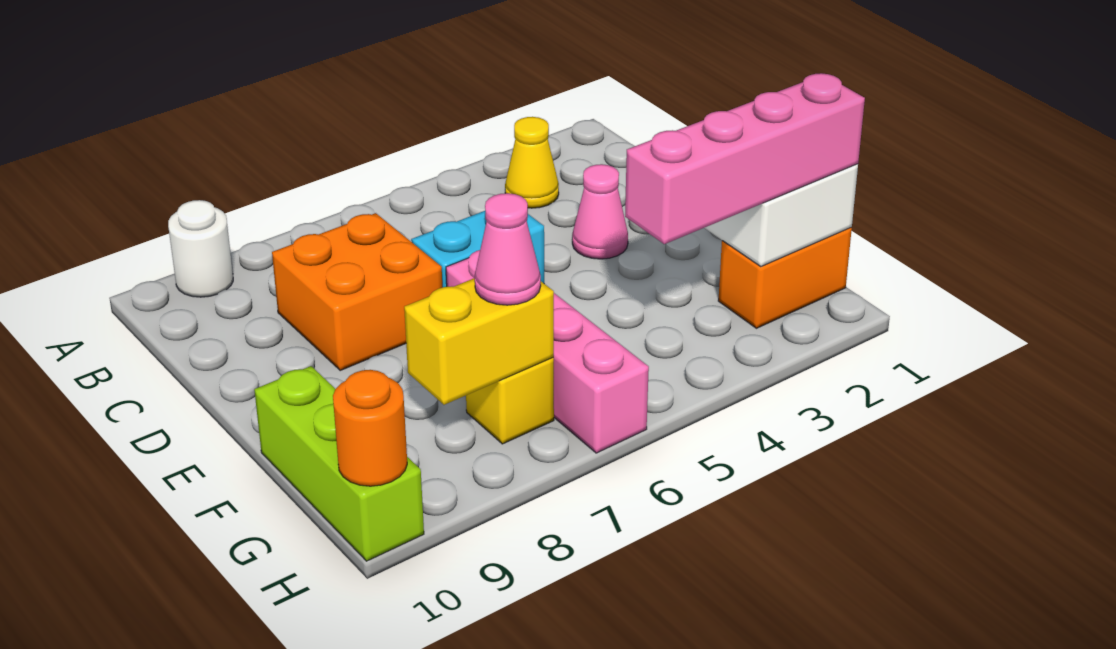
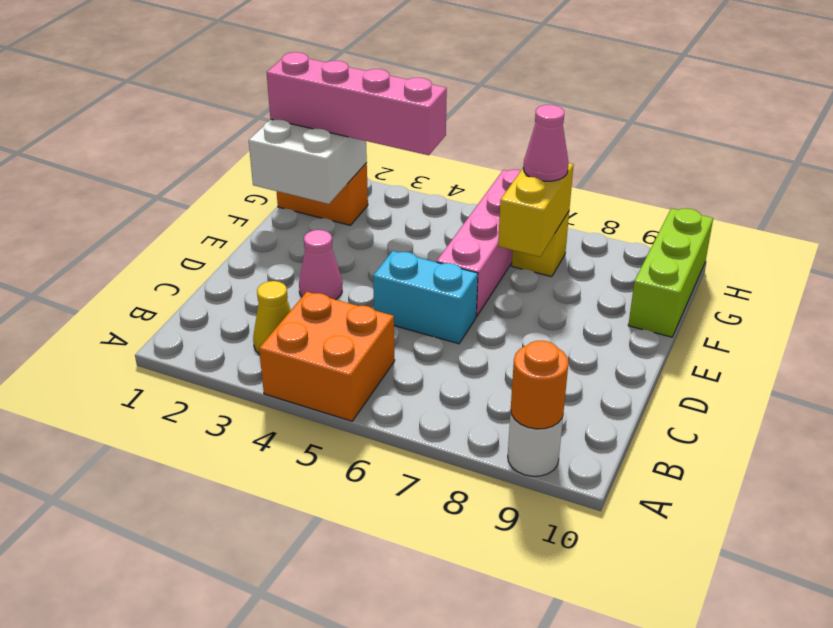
orange brick C7:D8 level 1 -> orange brick A4:B5 level 1
yellow brick G7:G8 level 2 -> yellow brick F7:G7 level 2
orange round brick H10 level 2 -> orange round brick A9 level 2

